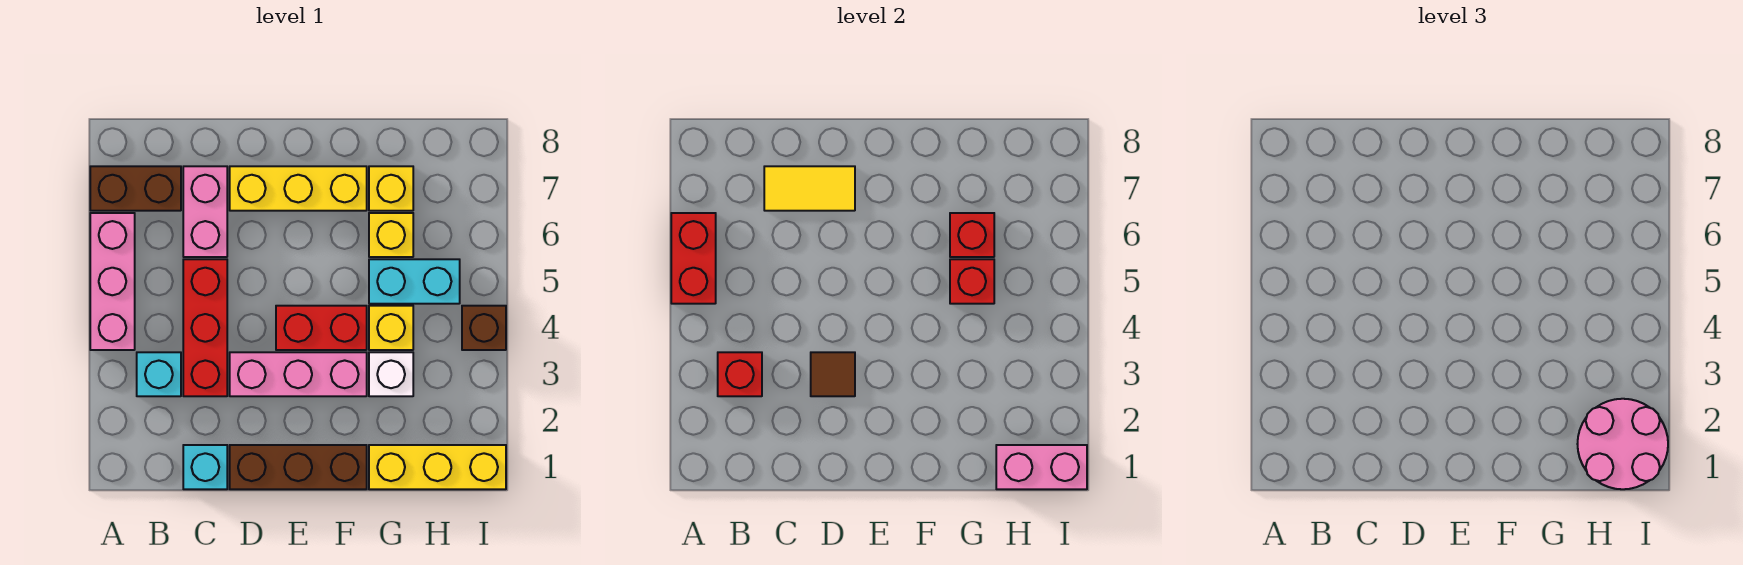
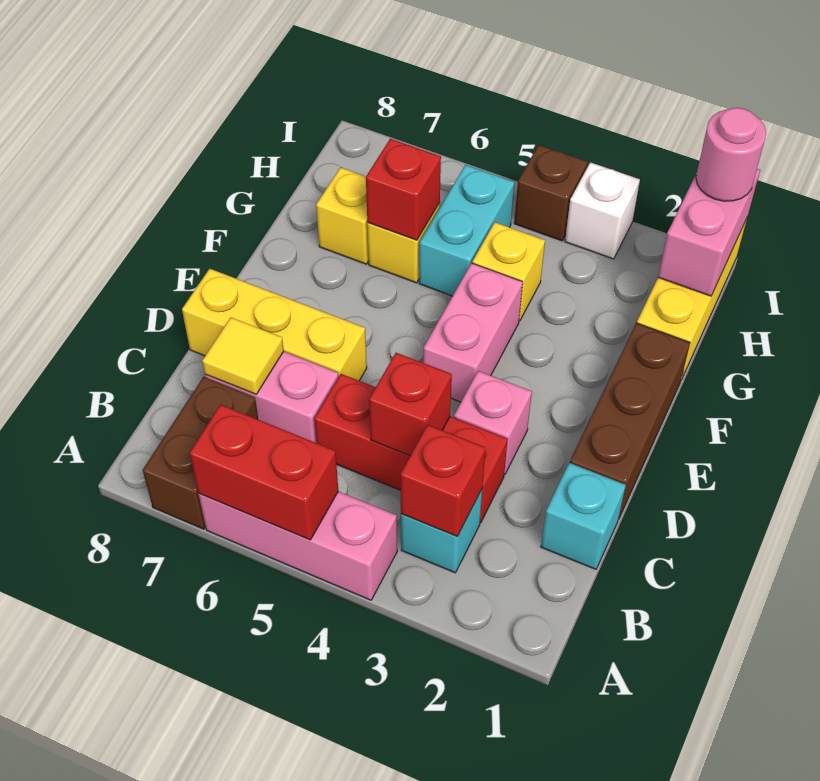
yellow tile C7:D7 level 2 -> yellow tile C7 level 2
pink brick D3:F3 level 1 -> pink brick D3 level 1
brown tile D3 level 2 -> none
yellow brick D7:F7 level 1 -> yellow brick D6:D8 level 1
red brick E4:F4 level 1 -> pink brick E4:F4 level 1
white brick G3 level 1 -> white brick I3 level 1
red brick G5 level 2 -> red brick C4 level 2
pink round brick H1:I2 level 3 -> pink round brick I1 level 3

